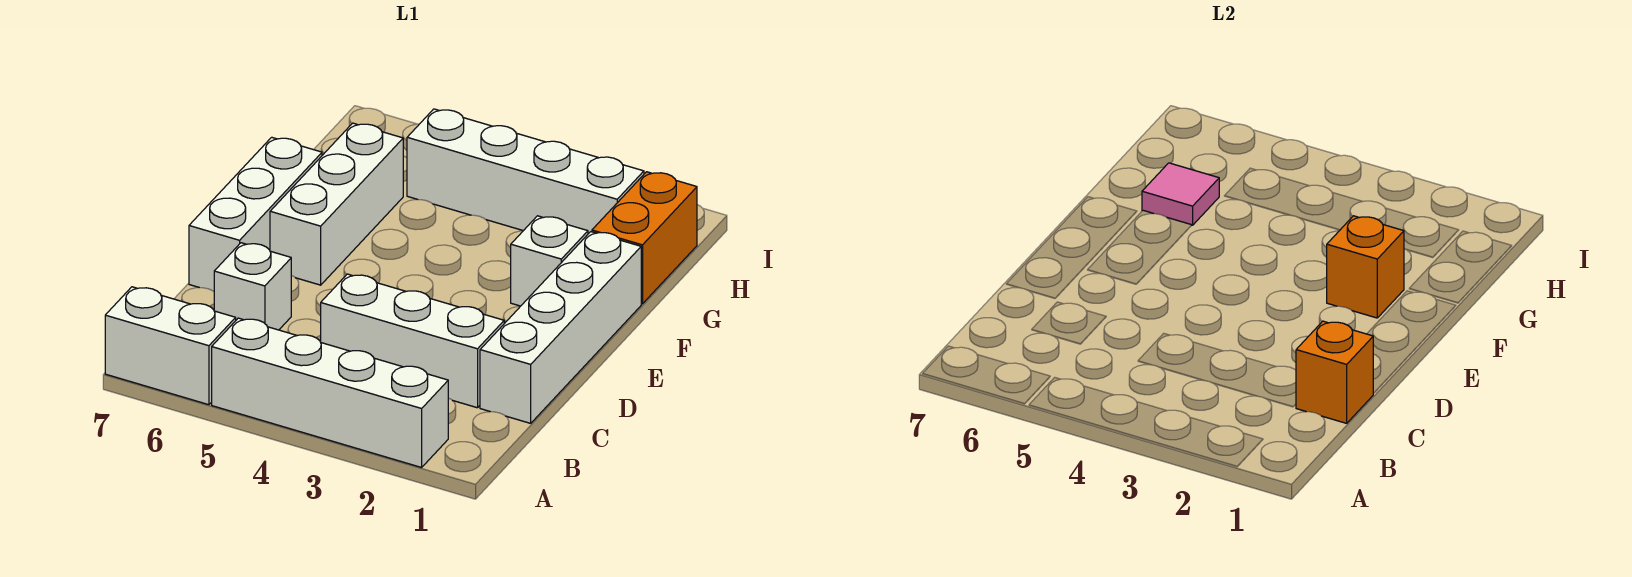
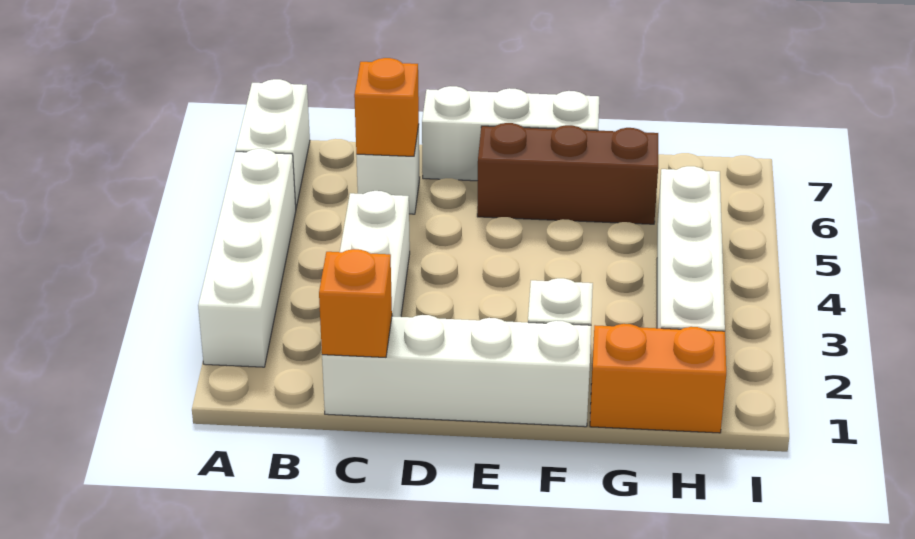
white brick E6:G6 level 1 -> brown brick E6:G6 level 1
orange brick F2 level 2 -> orange brick C6 level 2
pink tile G6 level 2 -> none

